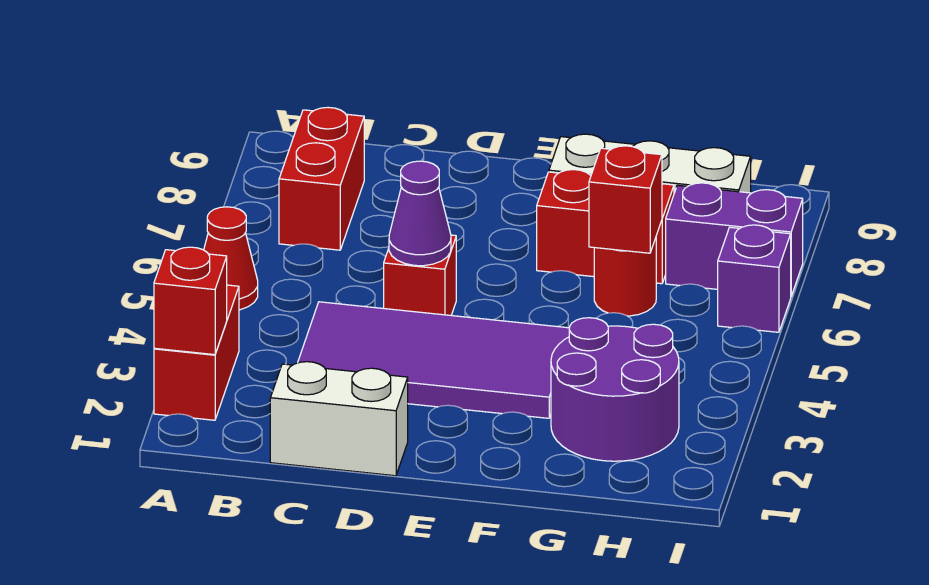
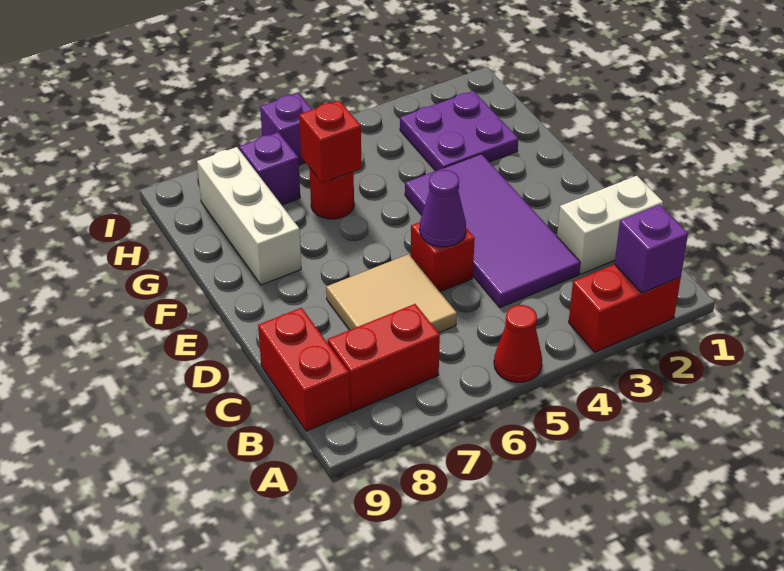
red brick A2 level 2 -> purple brick A2 level 2
white brick C1:D1 level 1 -> white brick C1:C2 level 1
none -> tan tile C6:D7 level 1
red brick F7:G7 level 1 -> red brick B9:C9 level 1
purple round brick G2:H3 level 1 -> purple plate G2:H3 level 1
purple brick H7:I7 level 1 -> purple brick H7 level 1

